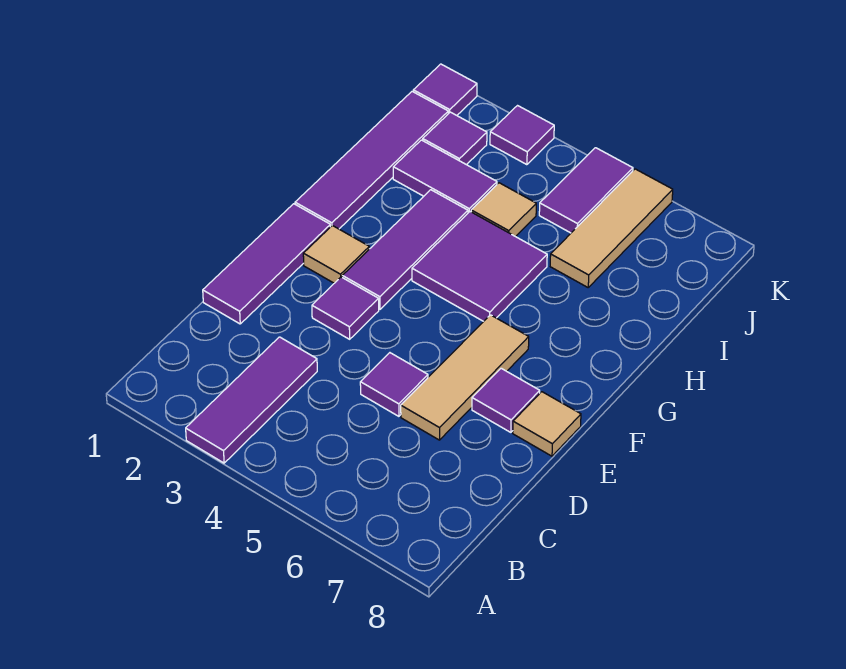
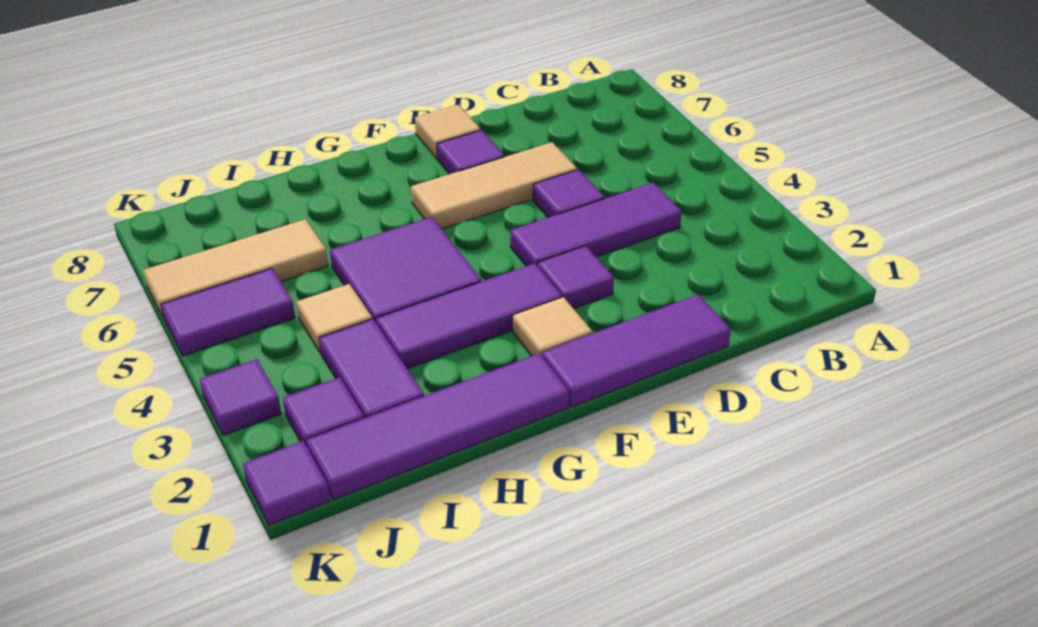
purple tile A3:C3 level 1 -> purple tile C4:E4 level 1

